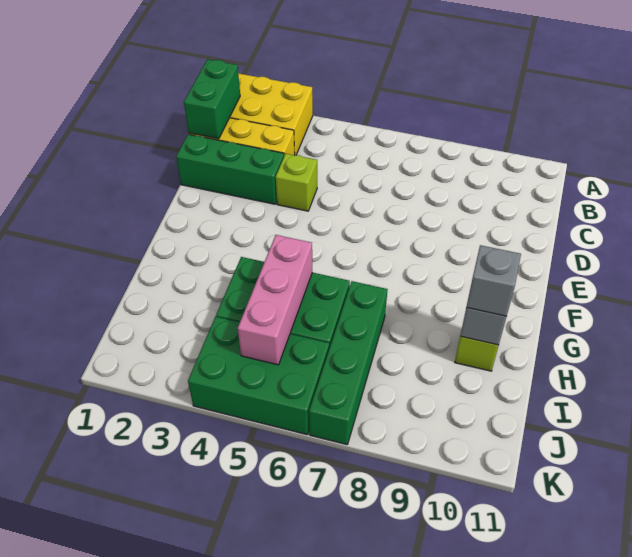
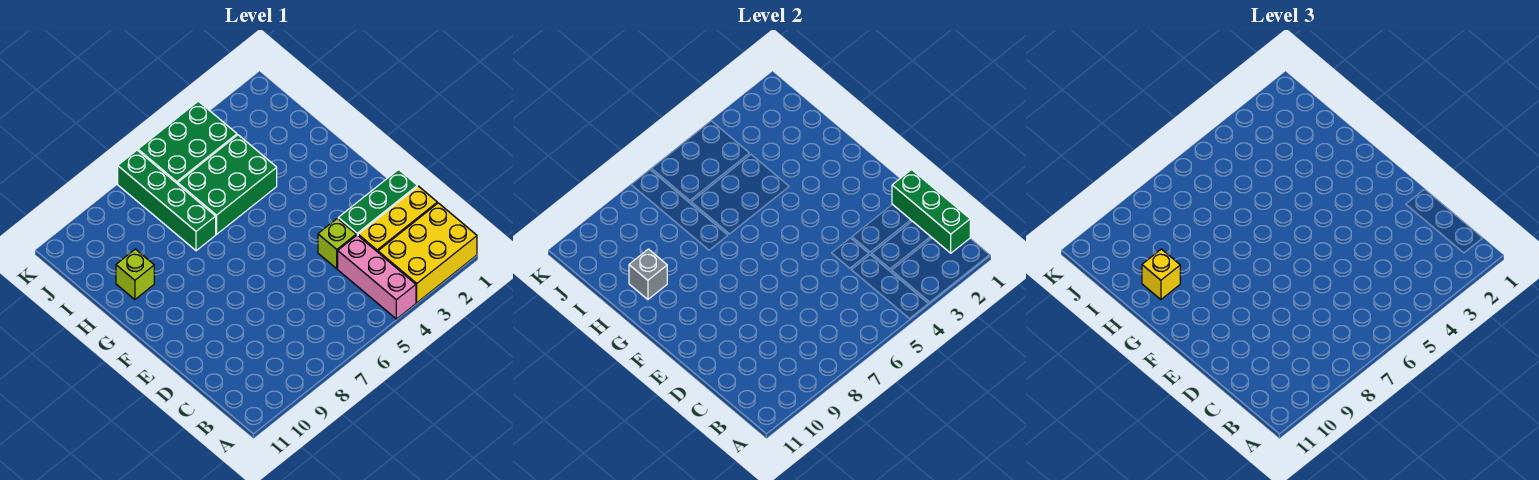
green brick B1:C1 level 2 -> green brick B1:D1 level 2
pink brick H5:J5 level 2 -> pink brick A4:C4 level 1
grey brick H10 level 3 -> yellow brick H10 level 3

